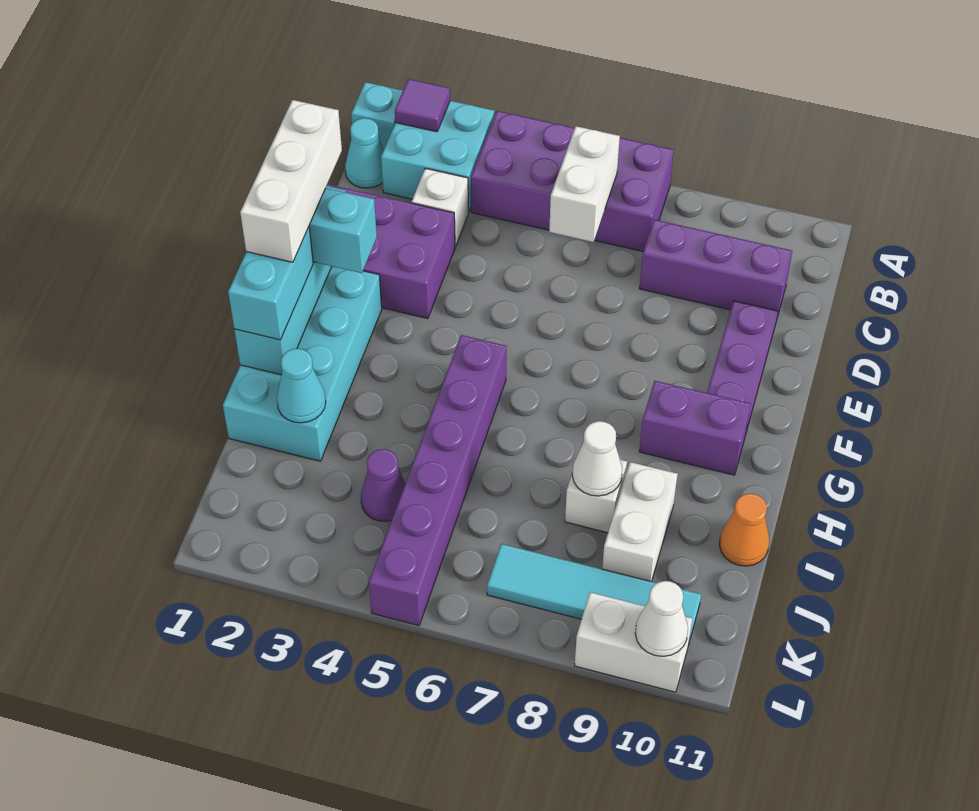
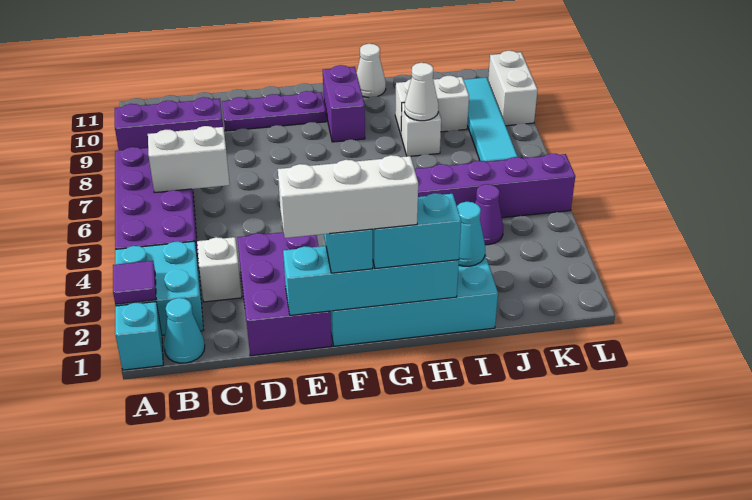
purple brick C8:C10 level 1 -> purple brick A9:C9 level 1
orange cone I11 level 1 -> none
white cone L10 level 2 -> white cone H11 level 1

